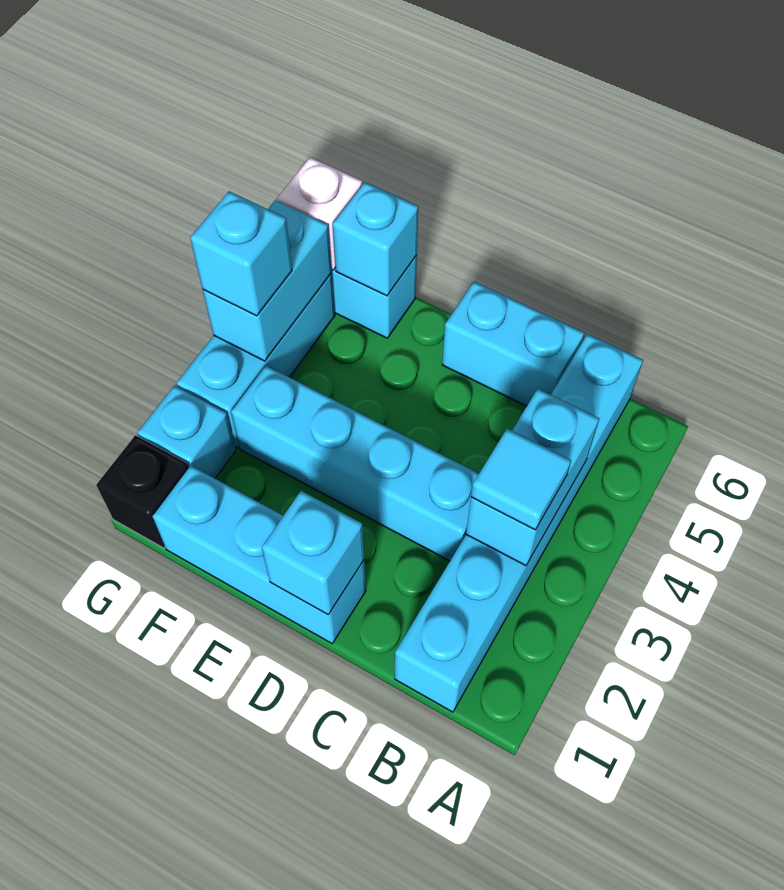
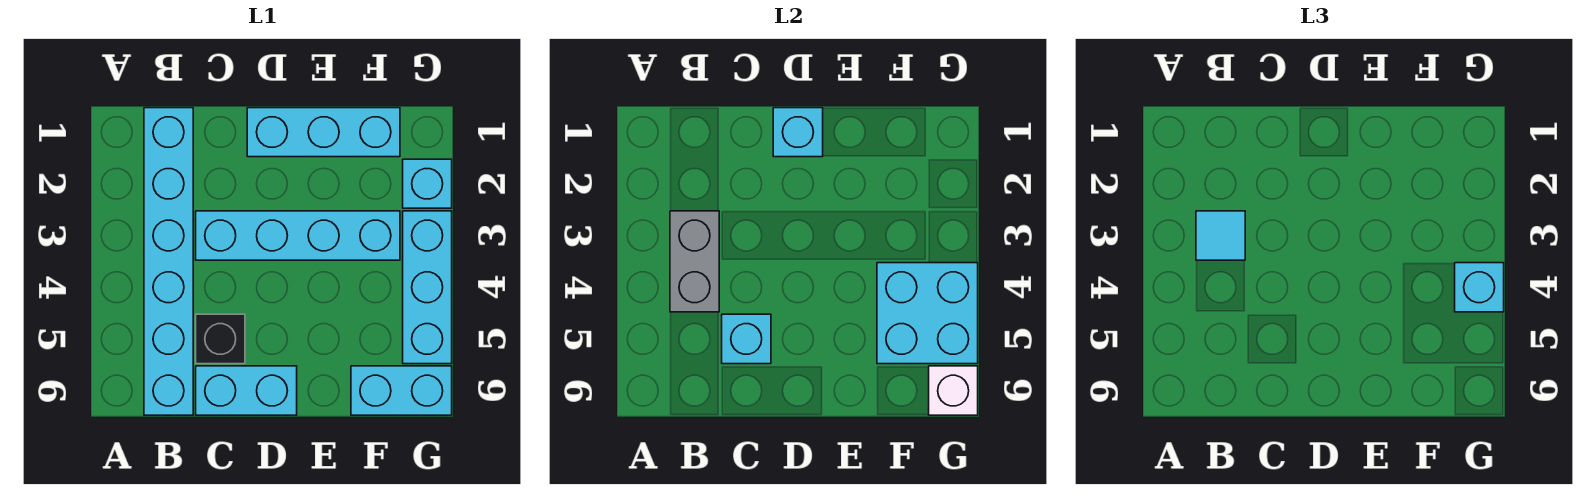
cyan brick B3:B4 level 2 -> grey brick B3:B4 level 2
cyan brick F6 level 2 -> cyan brick C5 level 2
black brick G1 level 1 -> black brick C5 level 1
cyan brick G4:G5 level 2 -> cyan brick F4:G5 level 2

